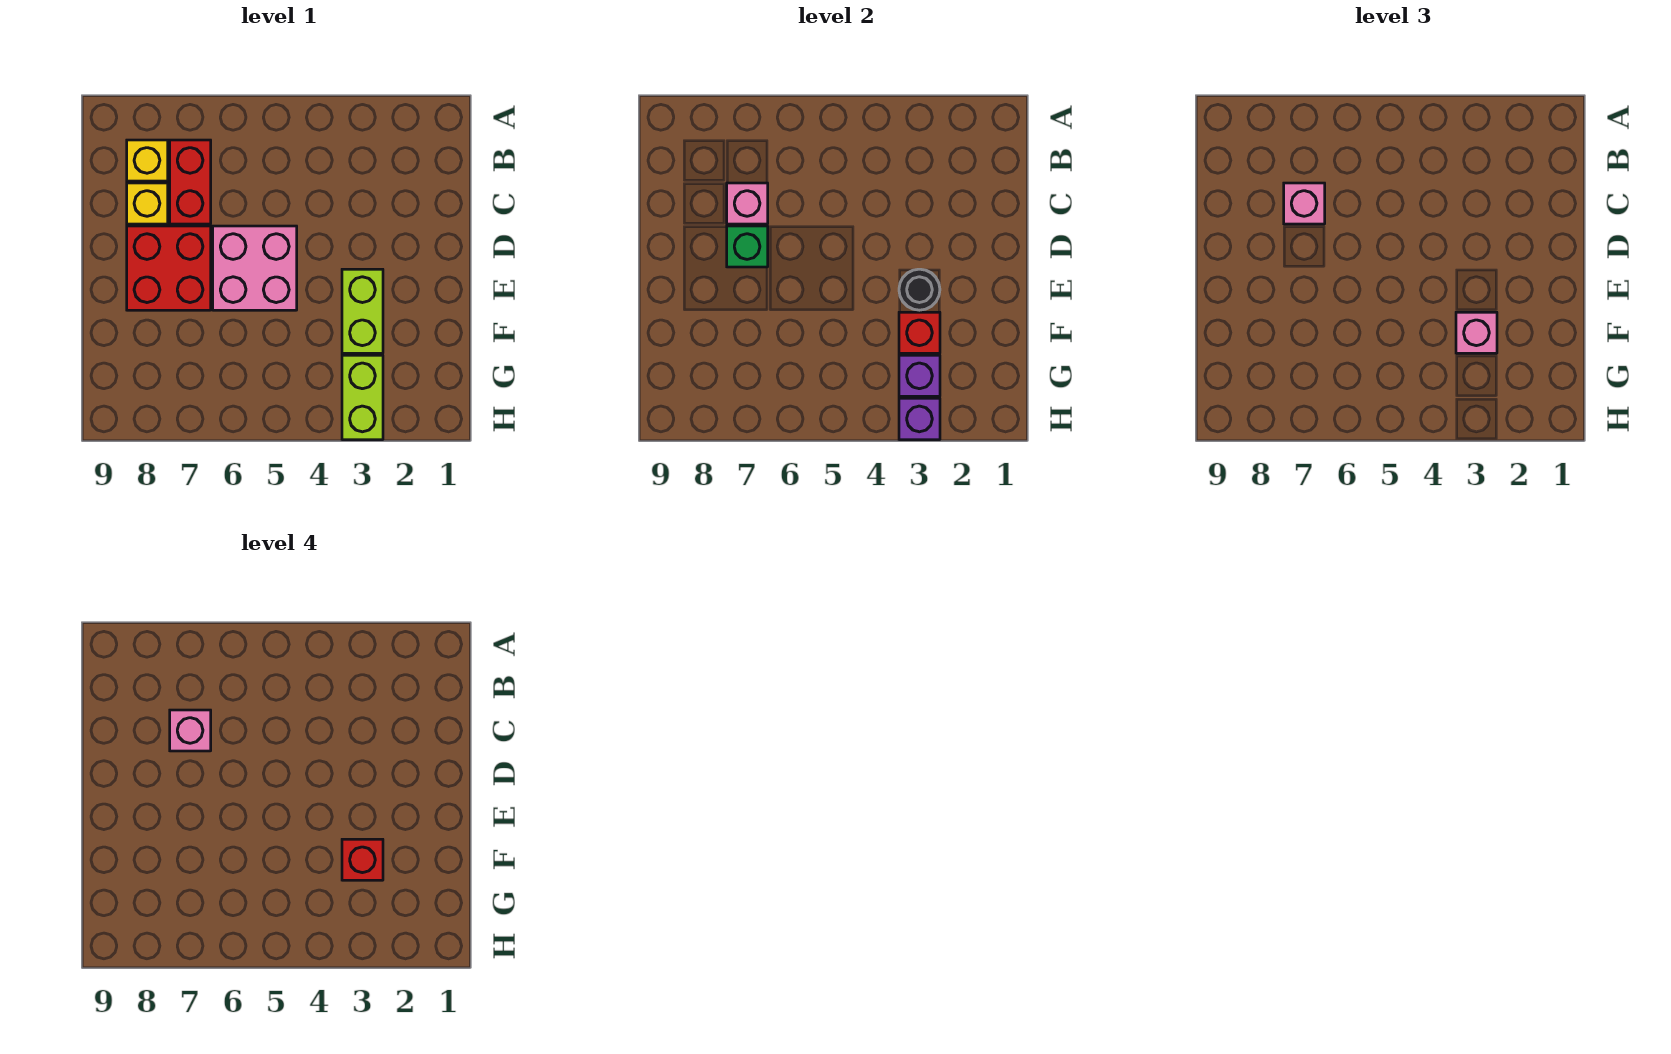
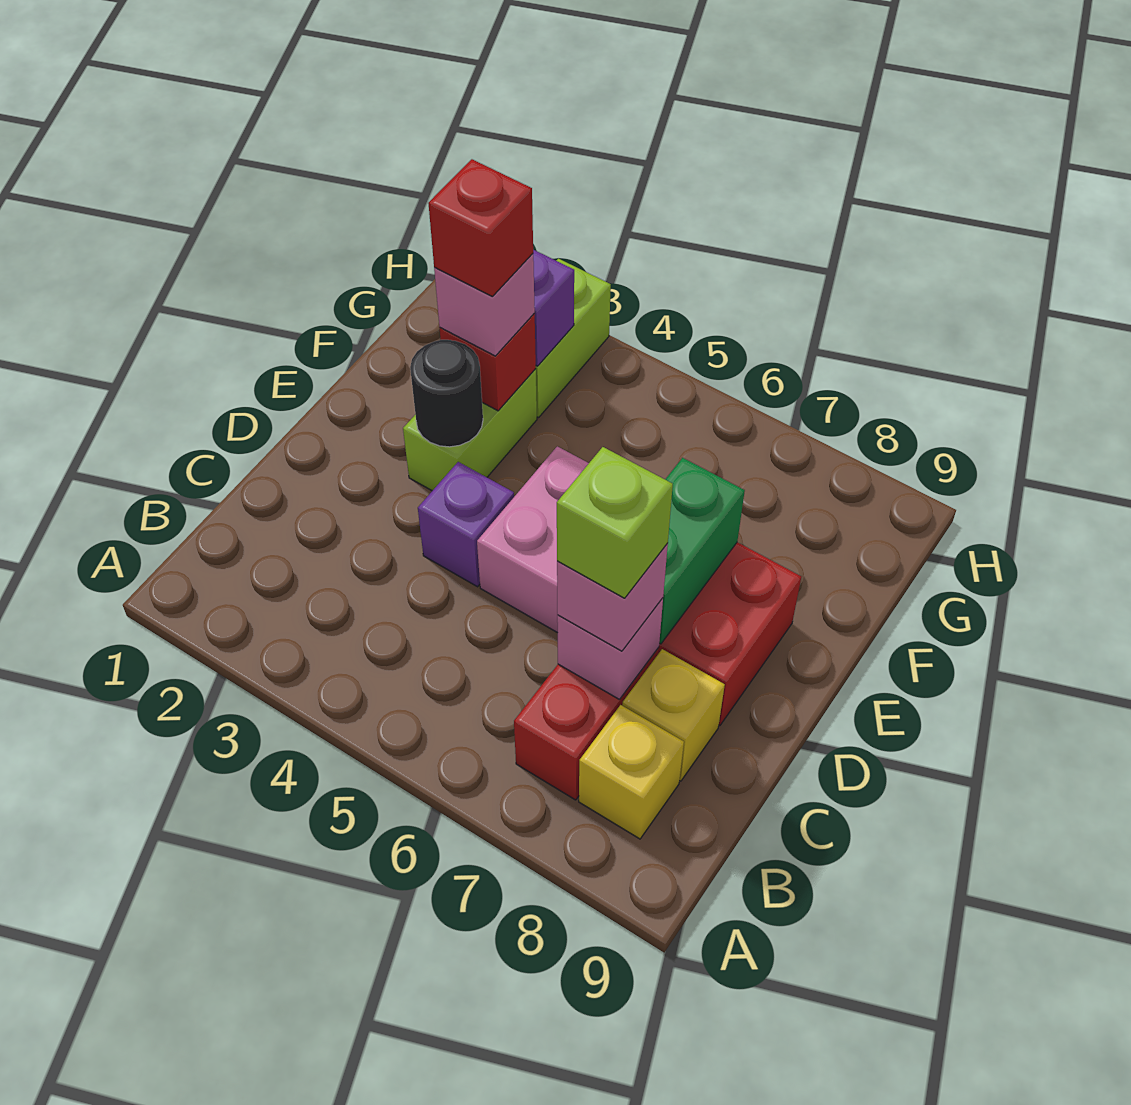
pink brick C7 level 4 -> lime brick C7 level 4
green brick D7 level 2 -> green brick D7:E7 level 2
purple brick H3 level 2 -> purple brick D4 level 1

